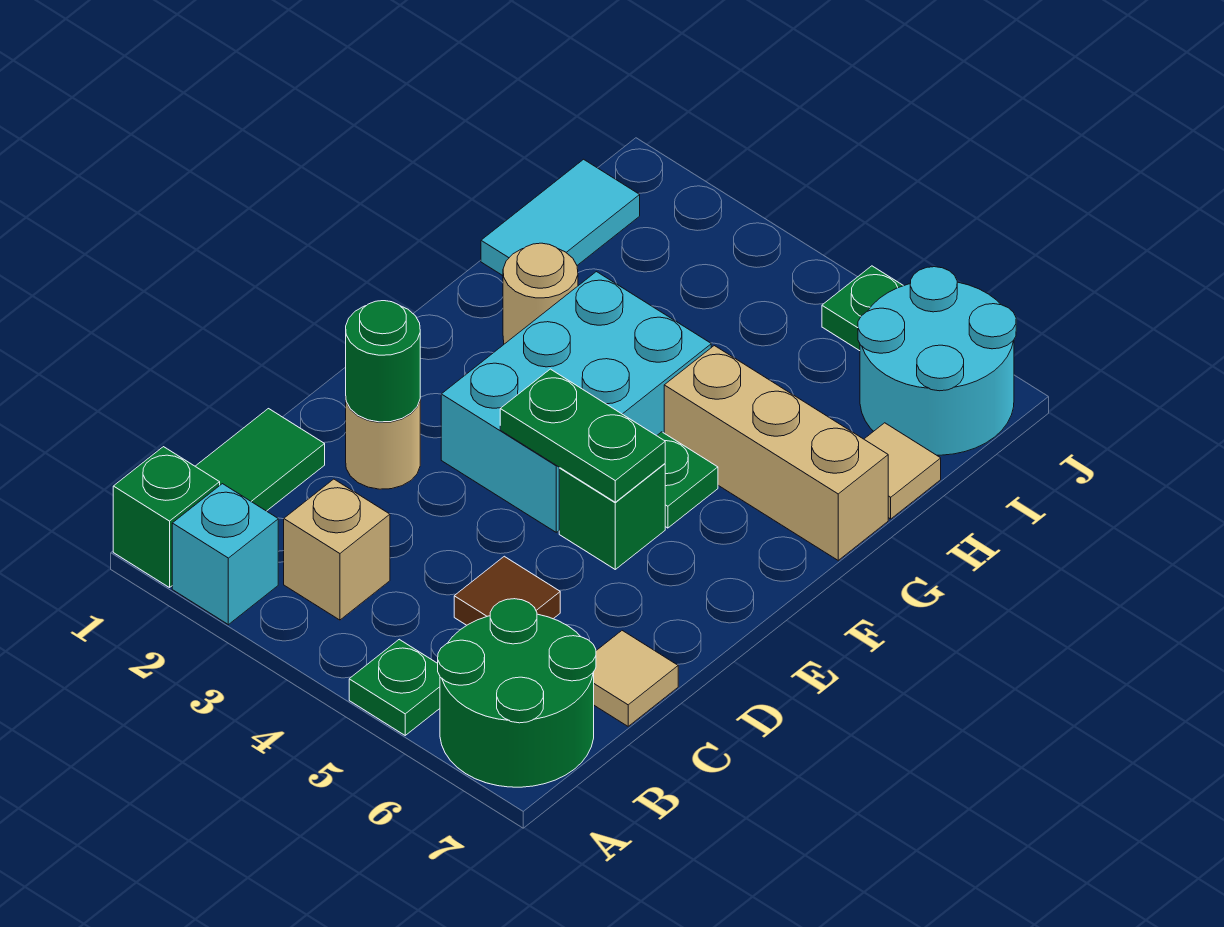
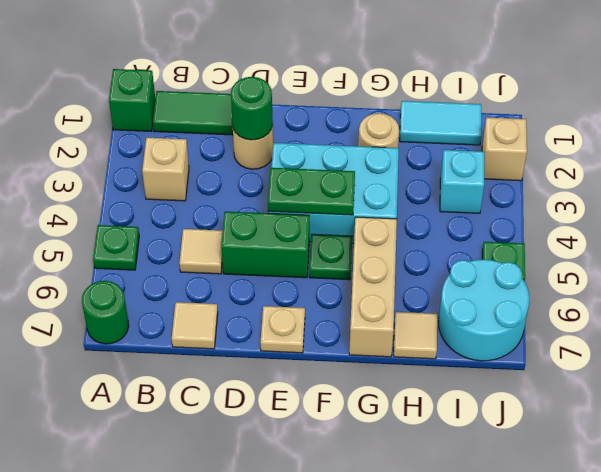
cyan brick A2 level 1 -> cyan brick I3 level 1
green round brick A6:B7 level 1 -> green round brick A7 level 1
brown tile C5 level 1 -> tan tile C5 level 1
green plate E4:E5 level 2 -> green plate E4:F4 level 2
green brick E5 level 1 -> green brick D5:E5 level 1
none -> tan plate E7 level 1
none -> tan brick J2 level 1

